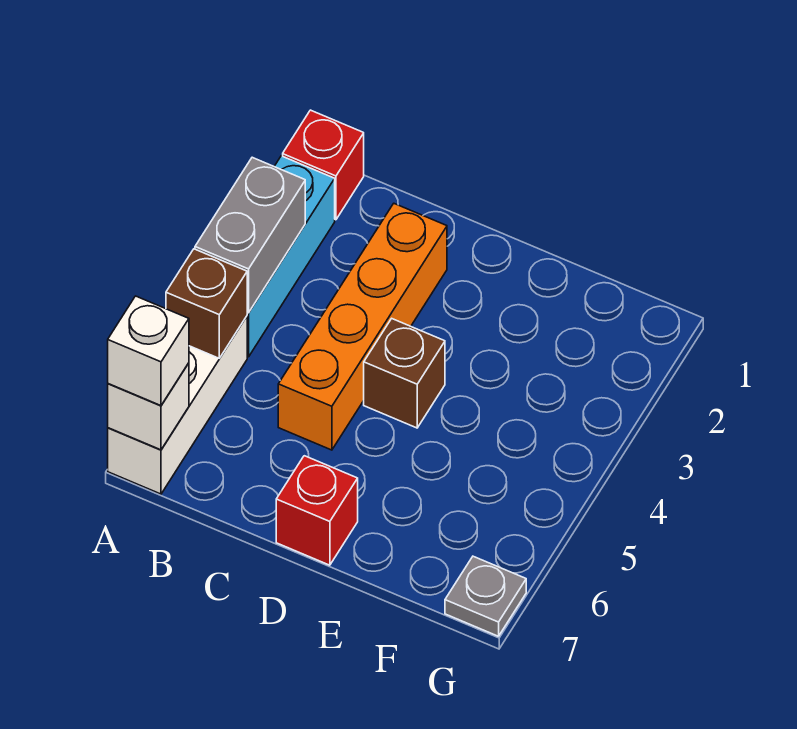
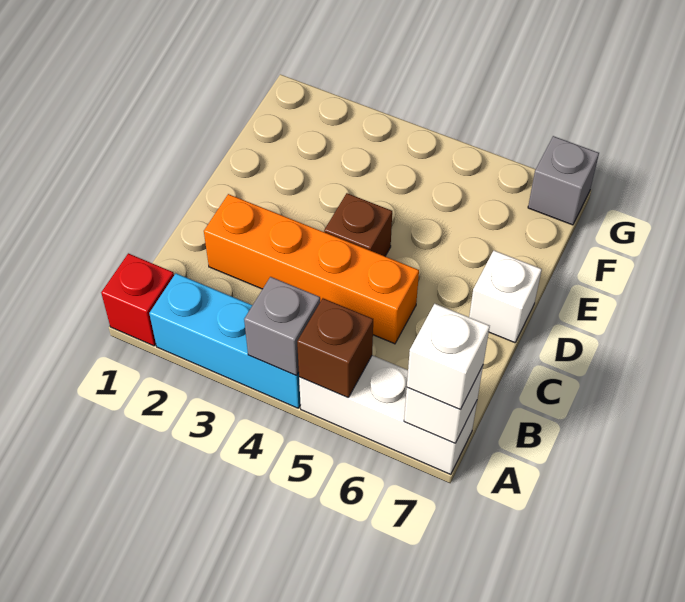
grey brick A3:A4 level 2 -> grey brick A4 level 2
red brick D7 level 1 -> white brick D7 level 1
grey plate G7 level 1 -> grey brick G7 level 1

